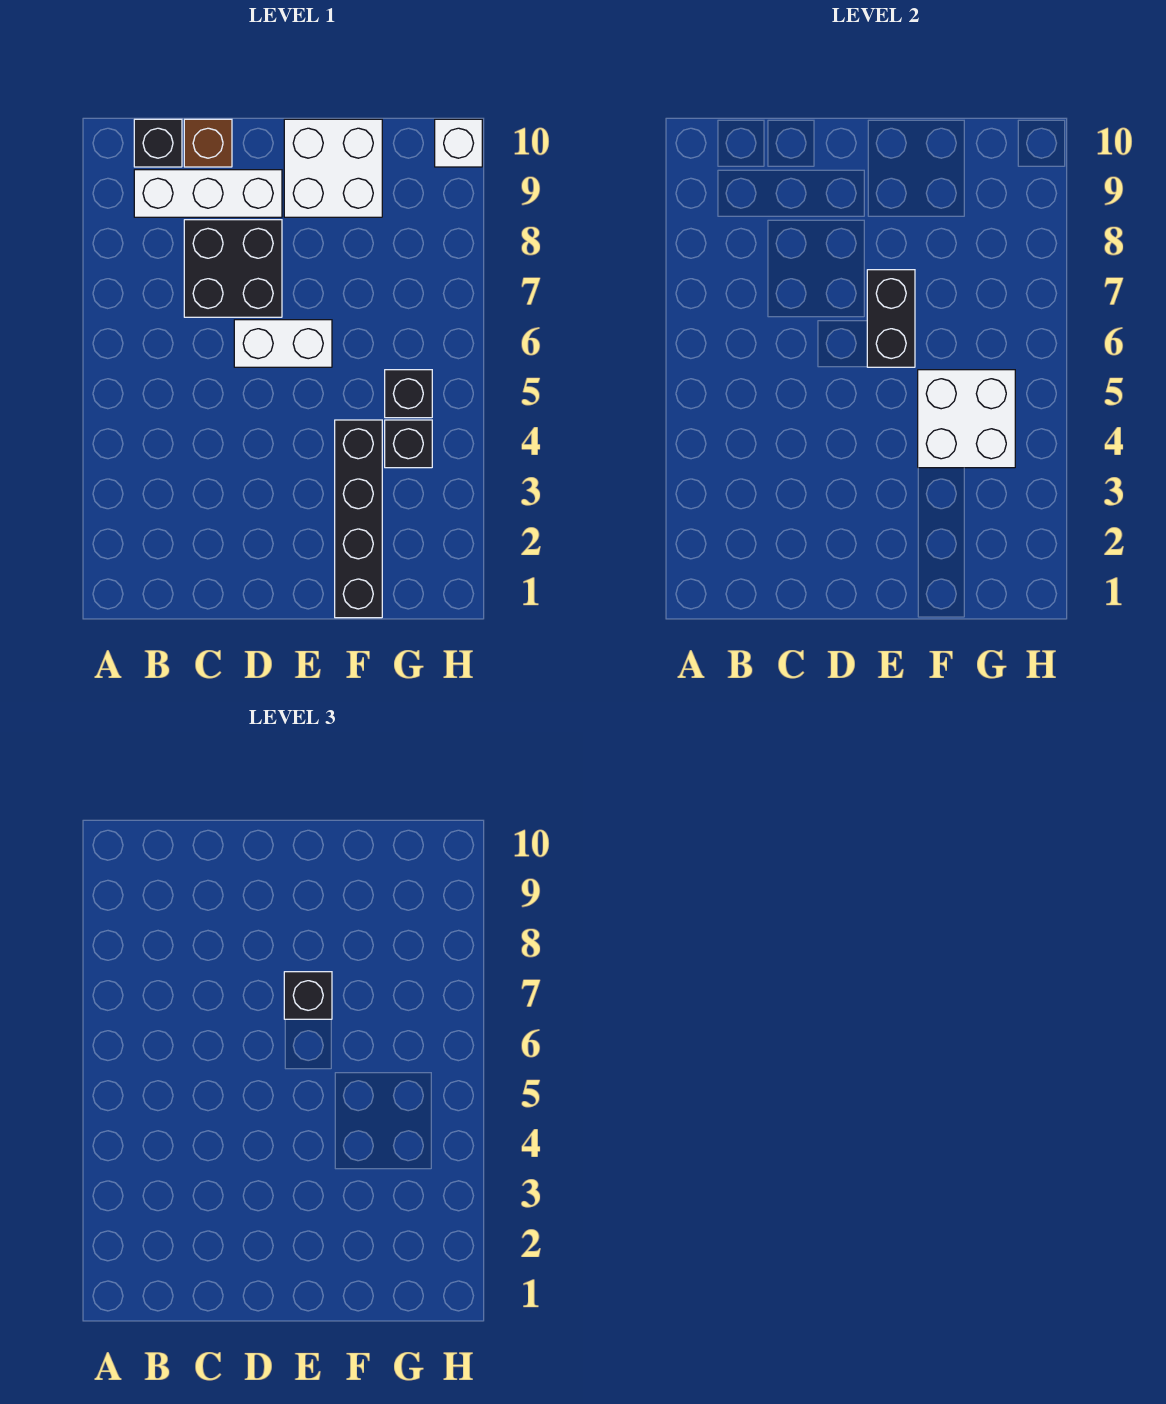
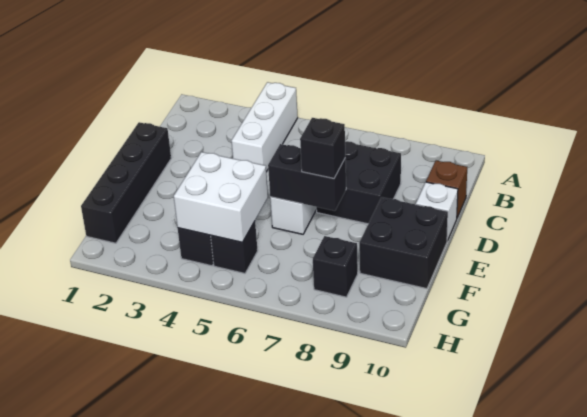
white brick B9:D9 level 1 -> white brick A4:C4 level 1
black brick B10 level 1 -> black brick G8 level 1
white brick E9:F10 level 1 -> black brick E9:F10 level 1
black brick F1:F4 level 1 -> black brick D1:G1 level 1
white brick H10 level 1 -> white brick D10 level 1

